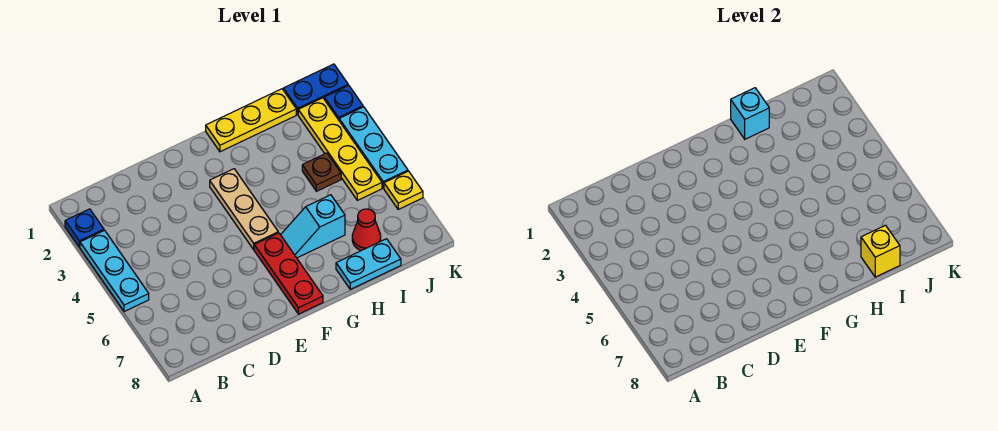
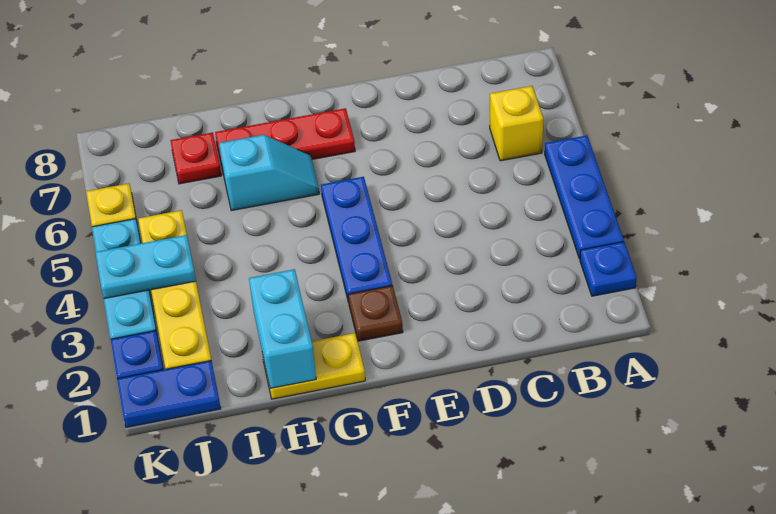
cyan plate A3:A5 level 1 -> blue plate A3:A5 level 1
tan plate F3:F5 level 1 -> blue plate F3:F5 level 1
red plate F6:F8 level 1 -> red plate F7:H7 level 1
yellow plate G1:I1 level 1 -> yellow plate G1:H1 level 1
cyan brick H1 level 2 -> cyan brick H1:H2 level 2
cyan plate H8:I8 level 1 -> cyan plate J4:K4 level 2
brown plate I4 level 1 -> brown plate F2 level 1
red cone I7 level 1 -> red plate I7 level 1
yellow brick I8 level 2 -> yellow brick B6 level 1

